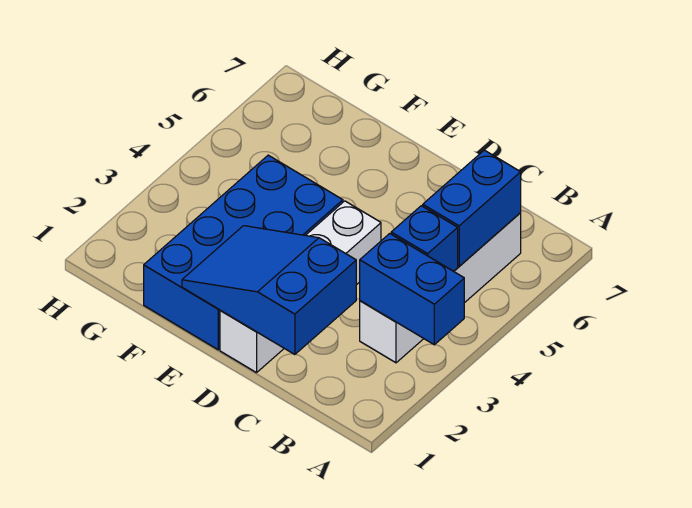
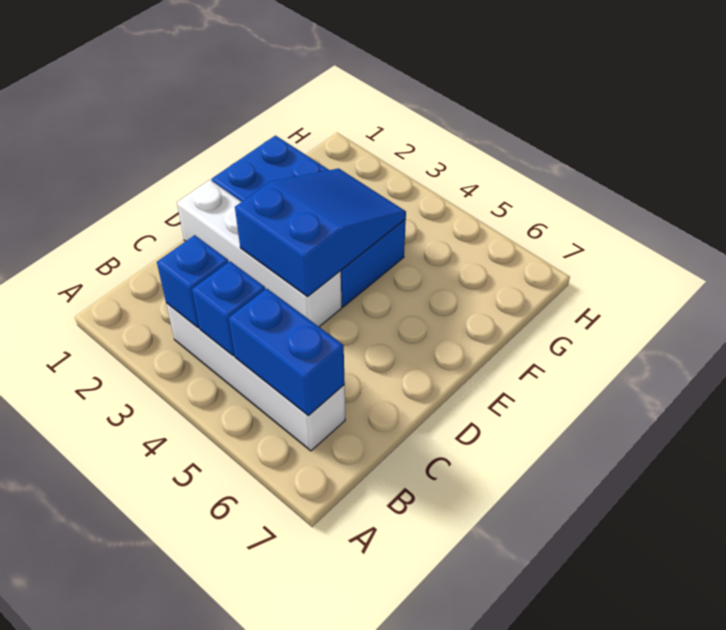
blue brick A3:B3 level 2 -> blue brick B3 level 2
blue slope C1:E2 level 2 top C -> blue slope D3:F4 level 2 top D

